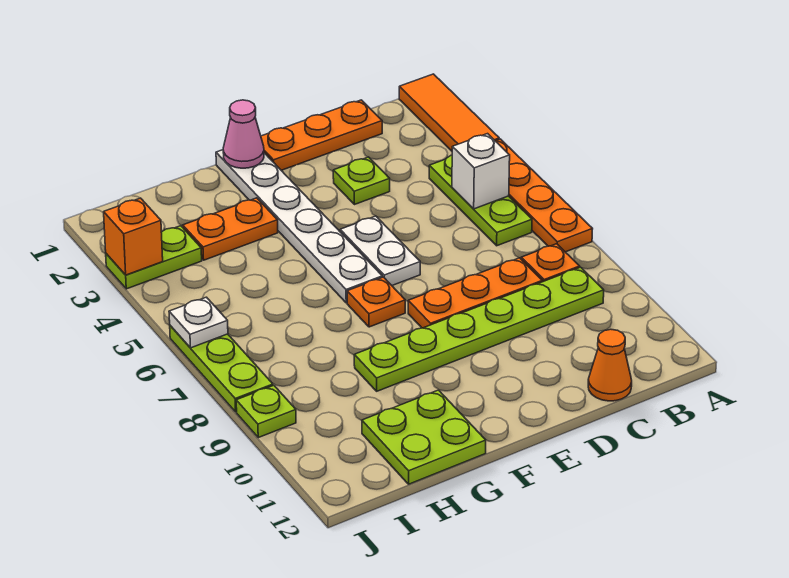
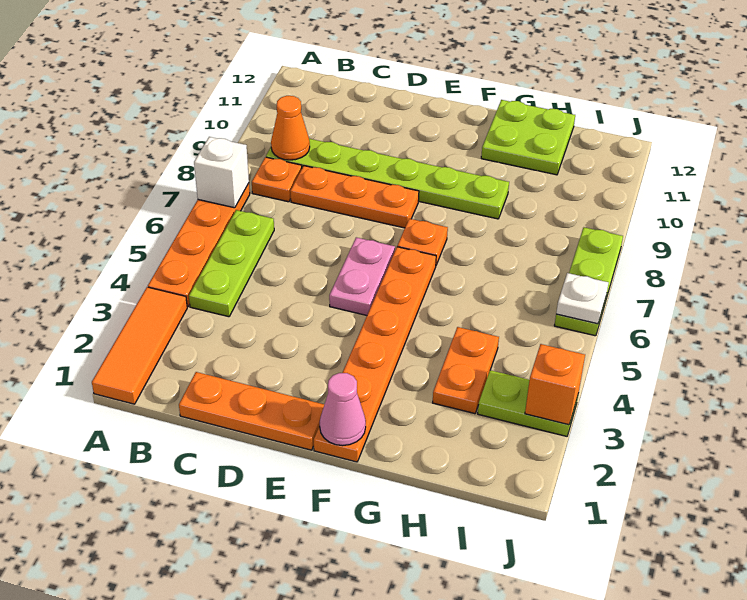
white brick B5 level 2 -> white brick A7 level 2
orange cone C12 level 1 -> orange cone B9 level 2
lime plate D3 level 1 -> none
white plate E5:E6 level 1 -> pink plate E5:E6 level 1
white plate F1:F6 level 1 -> orange plate F1:F6 level 1
orange plate G3:H3 level 1 -> orange plate H3:H4 level 1
lime plate J9 level 1 -> none

